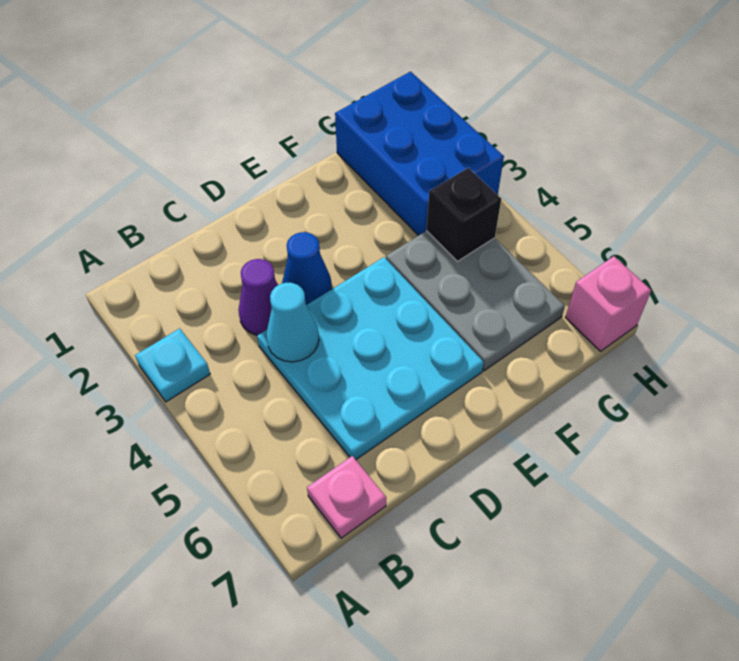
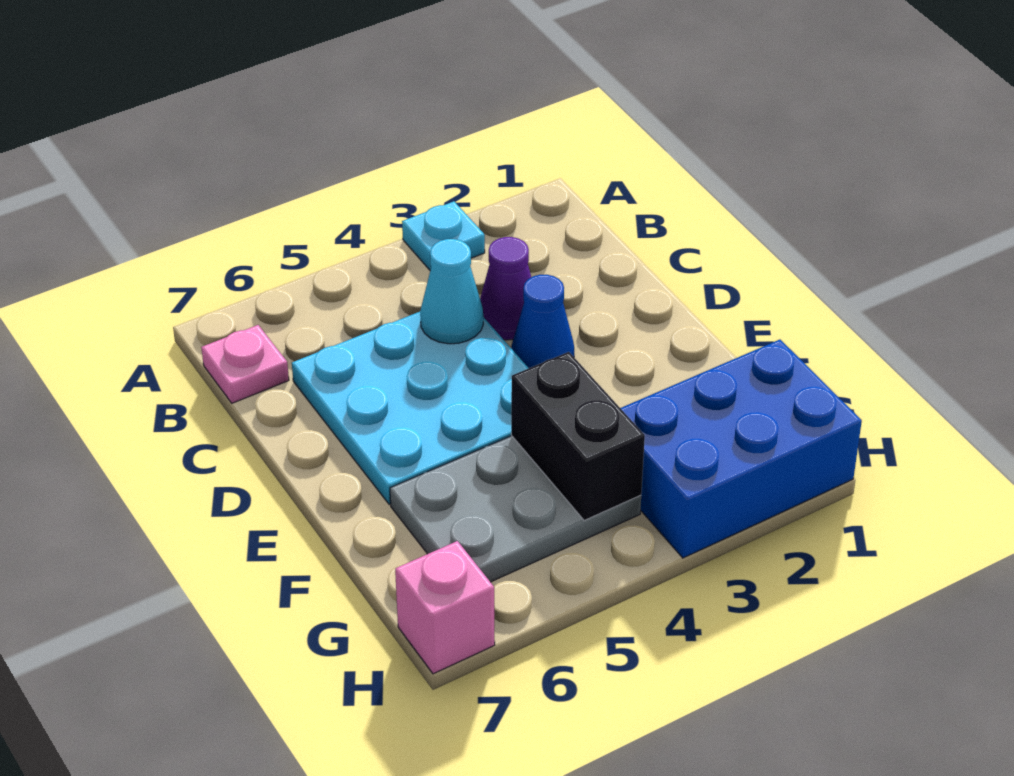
black brick G4 level 2 -> black brick F4:G4 level 2

